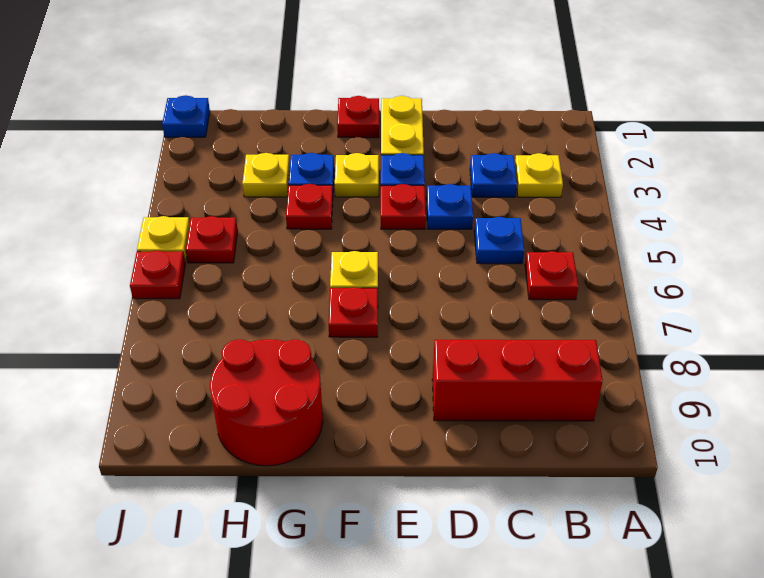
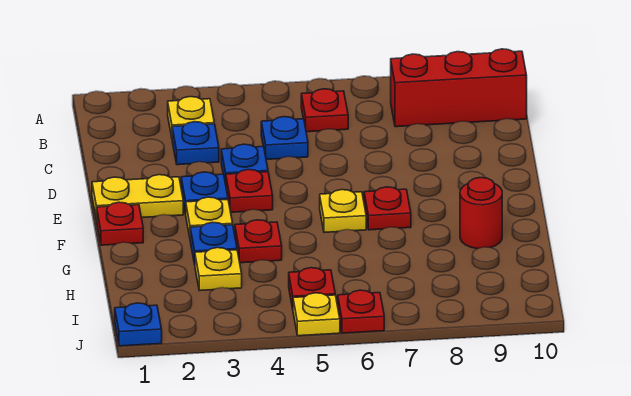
red brick B9:D9 level 1 -> red brick B8:B10 level 1
red round brick G9:H10 level 1 -> red round brick G9 level 1

